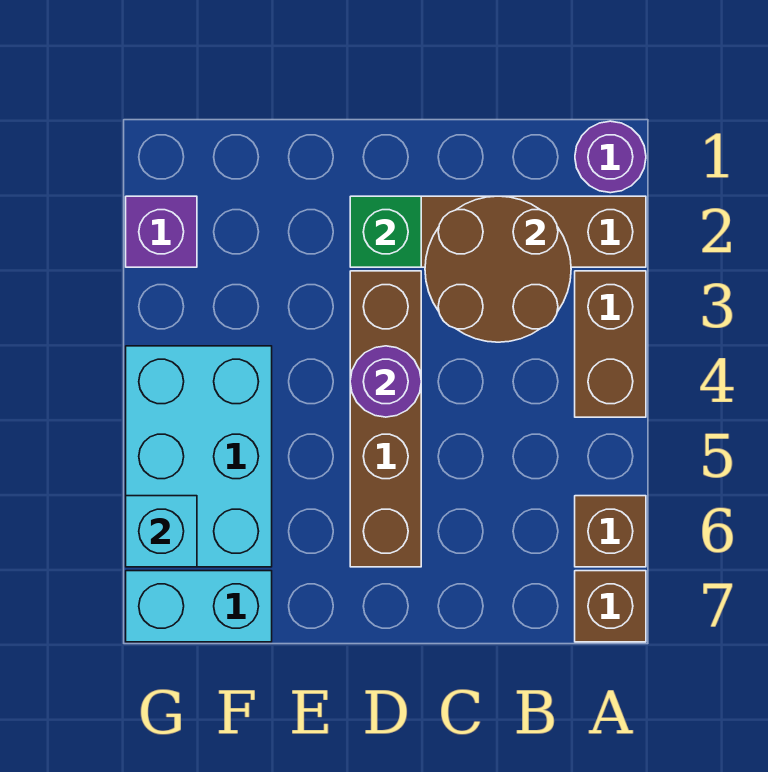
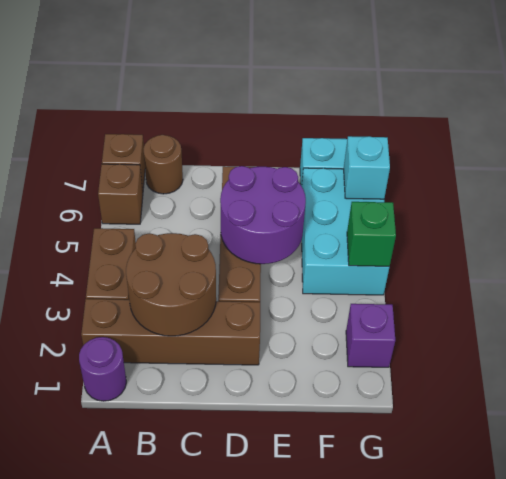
none -> brown round brick B7 level 1
green brick D2 level 2 -> green brick G4 level 2
purple round brick D4 level 2 -> purple round brick D4:E5 level 2

